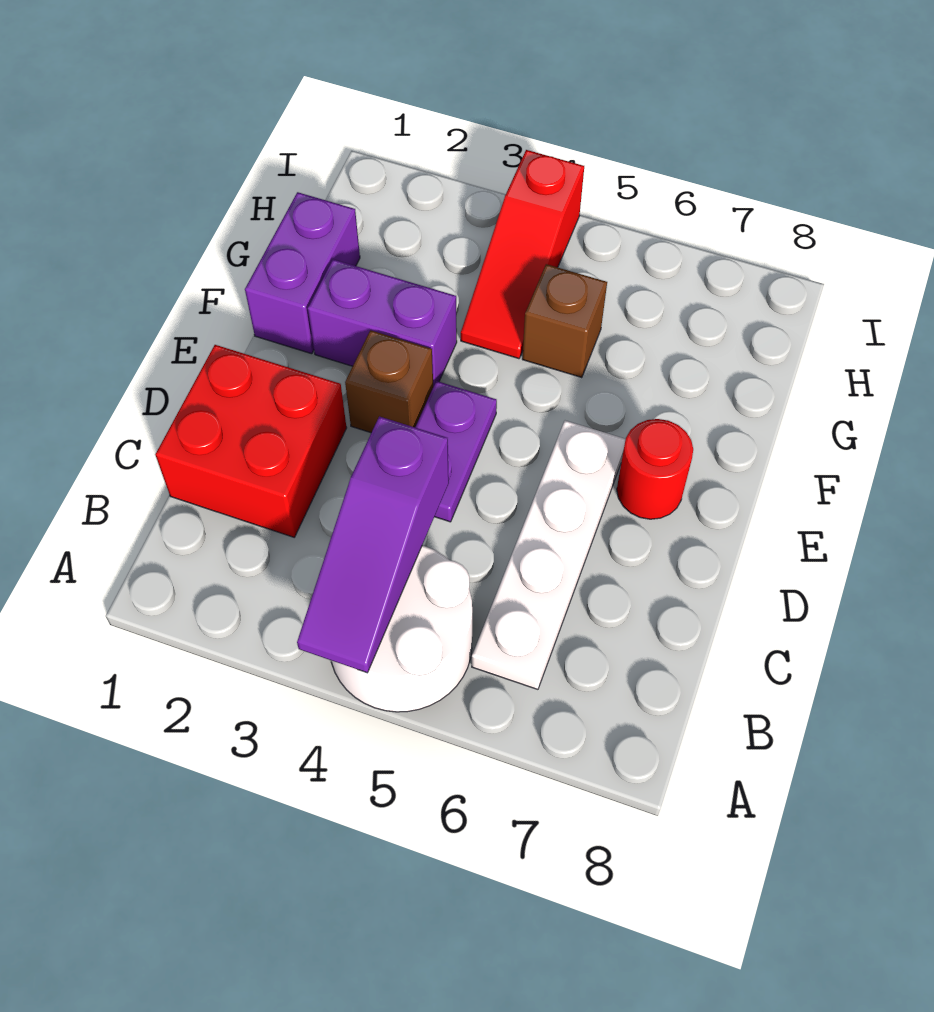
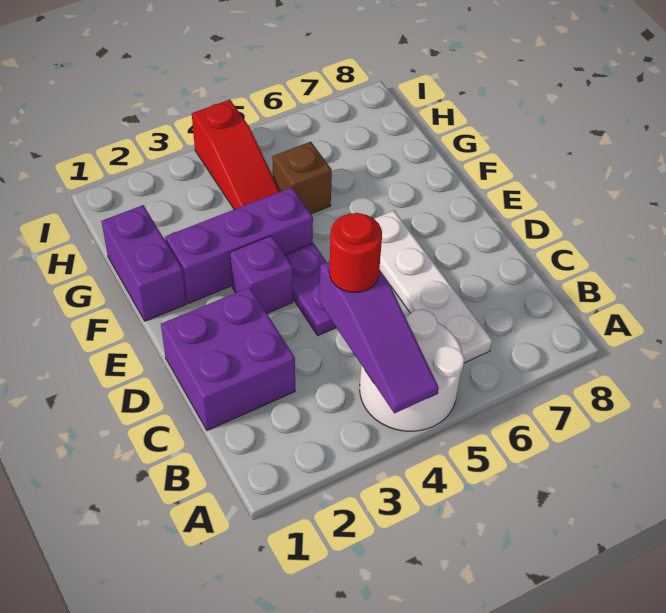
red brick C1:D2 level 1 -> purple brick C1:D2 level 1
brown brick E3 level 1 -> purple brick E3 level 1
red round brick E7 level 1 -> red round brick C4 level 3
purple brick F2:F3 level 1 -> purple brick F2:F4 level 1

